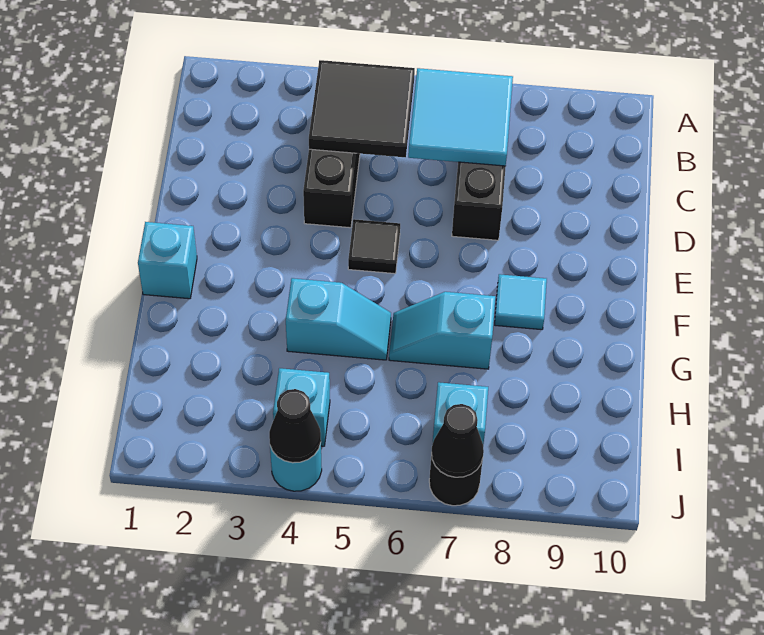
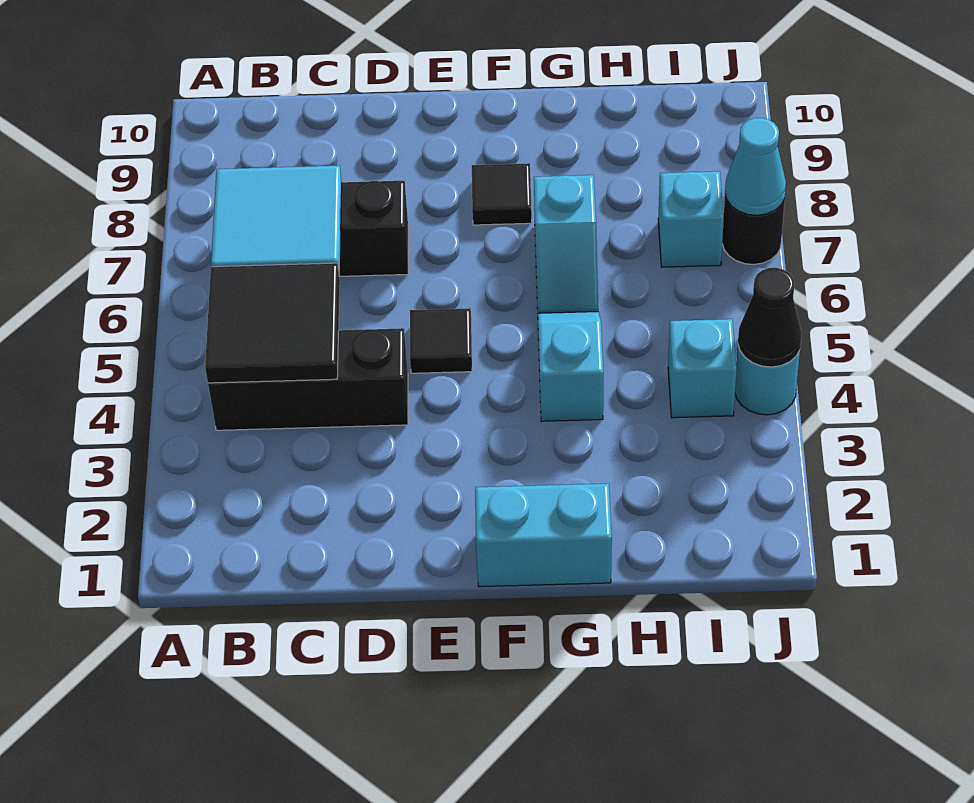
cyan brick F1 level 1 -> cyan brick F1:G1 level 1
cyan tile F8 level 1 -> black tile F8 level 1
black cone J7 level 2 -> cyan cone J7 level 2

